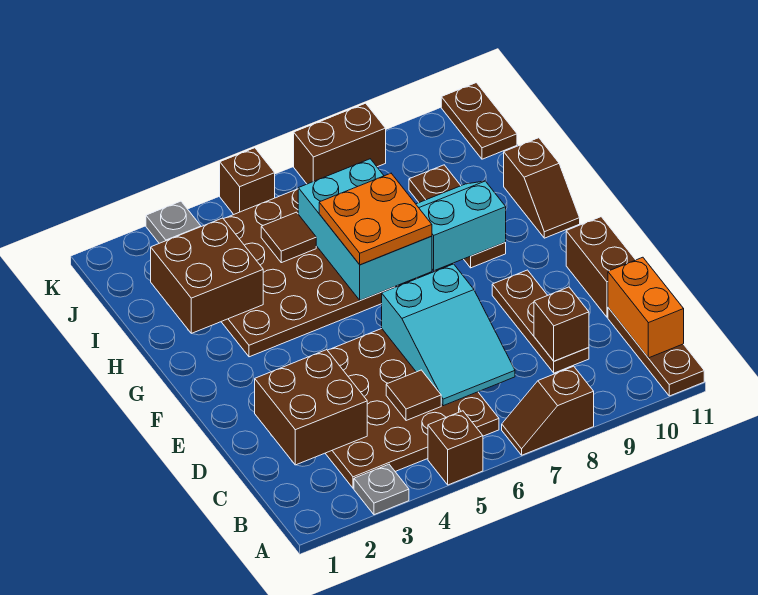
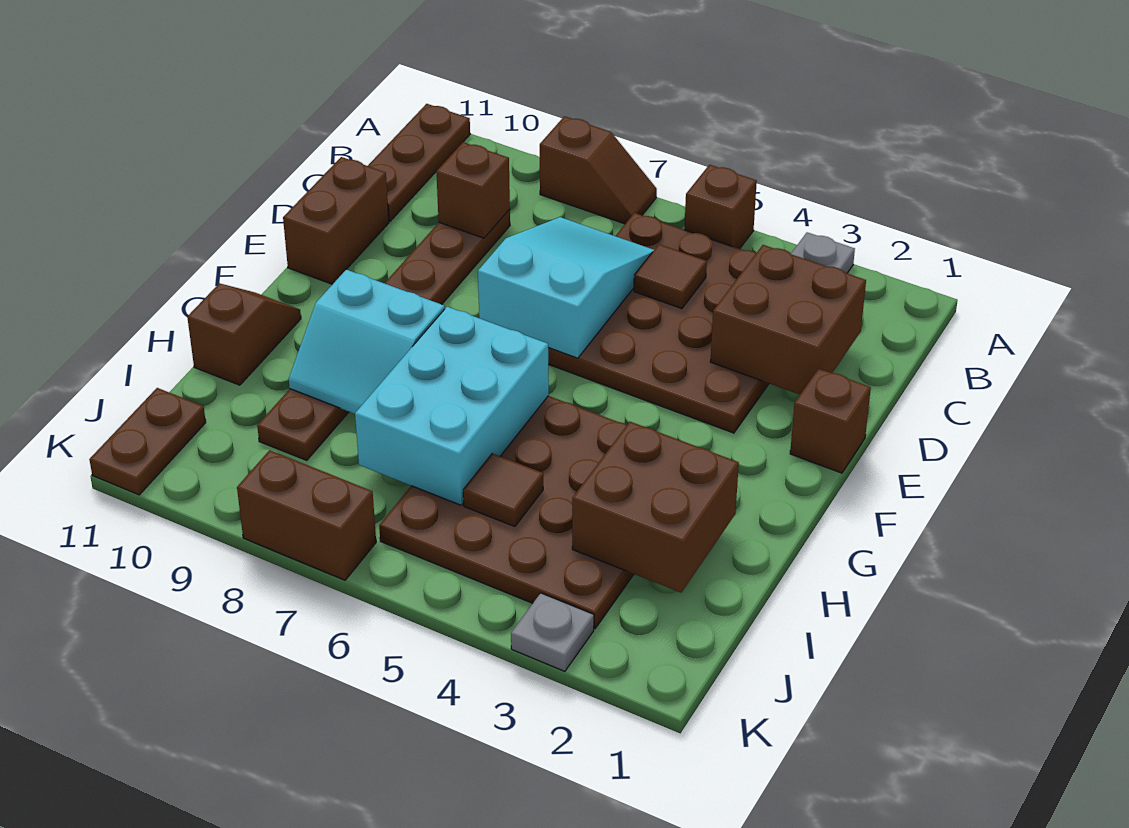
orange brick B11:C11 level 2 -> none
orange plate G6:H7 level 3 -> none
brown brick K5 level 1 -> brown brick E1 level 1

